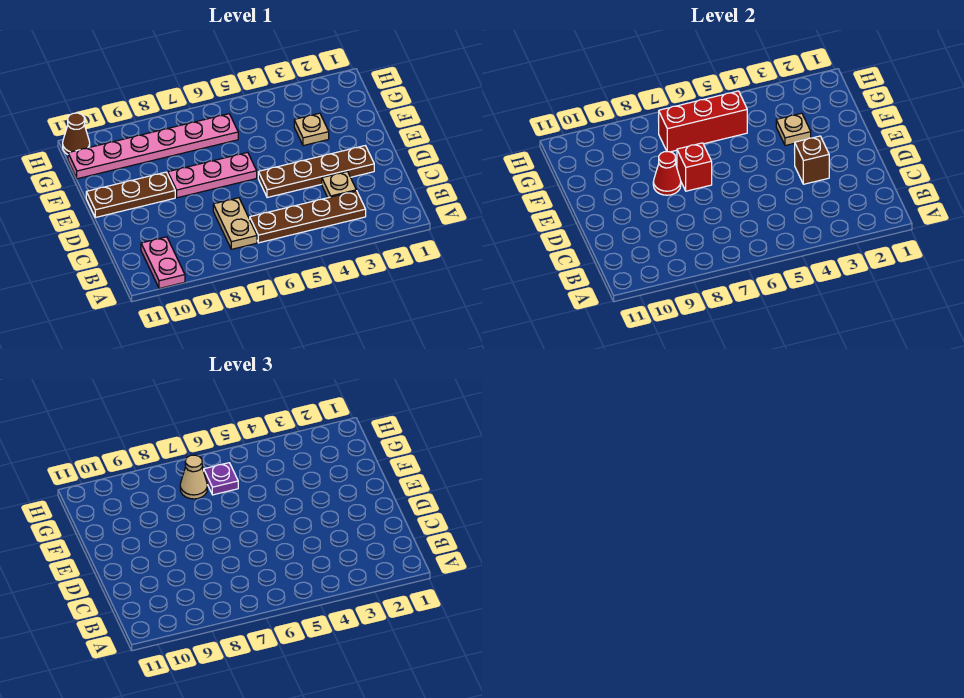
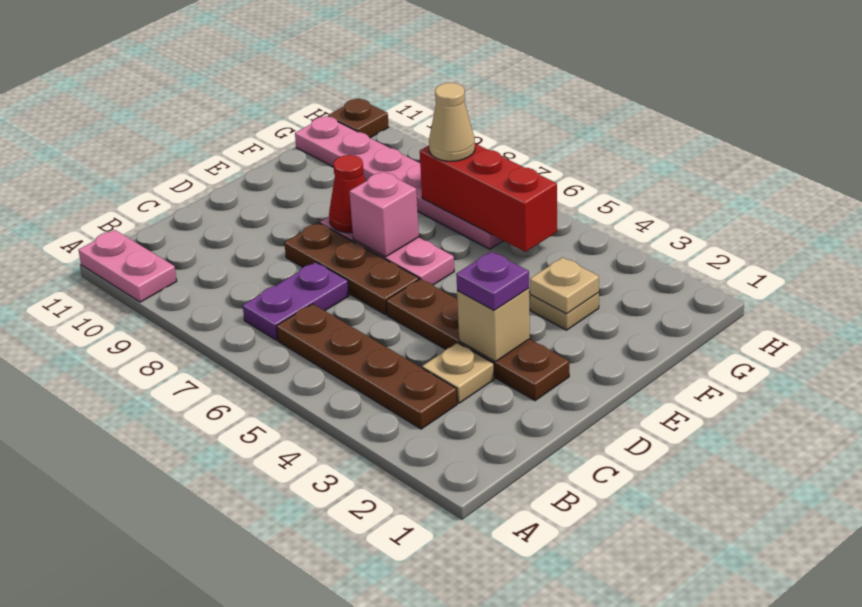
pink plate A10:B10 level 1 -> pink plate A10:A11 level 1
tan plate B7:C7 level 1 -> purple plate B7:C7 level 1
brown brick D3 level 2 -> tan brick D3 level 2
red brick E7 level 2 -> pink brick E7 level 2
brown plate E9:E11 level 1 -> brown plate D6:D8 level 1
purple plate G6 level 3 -> purple plate D3 level 3
brown cone H11 level 1 -> brown plate H11 level 1

